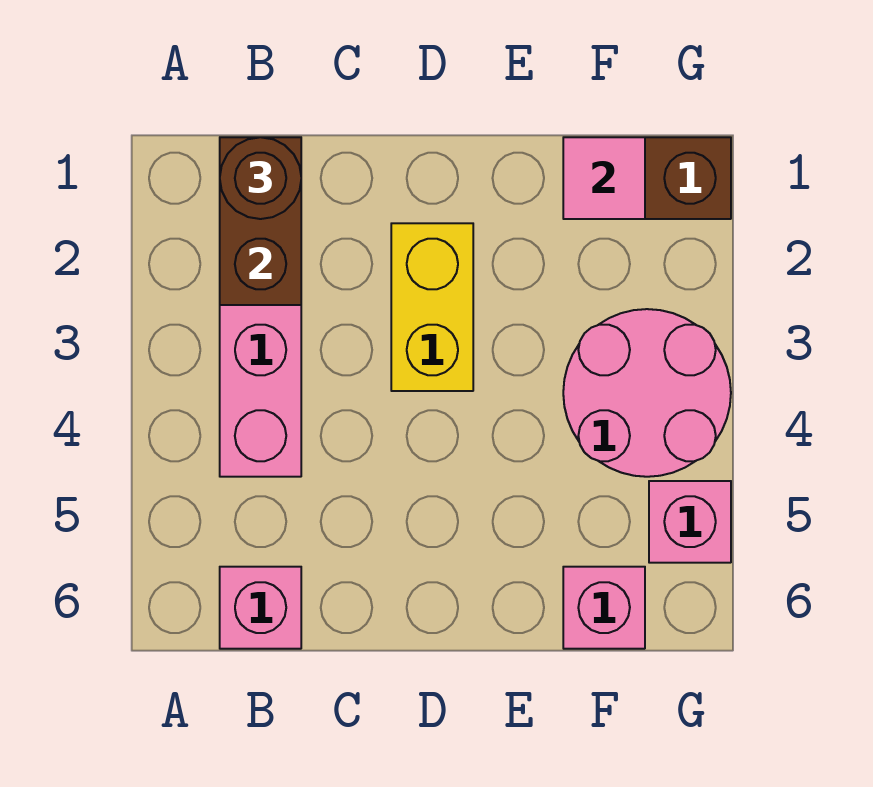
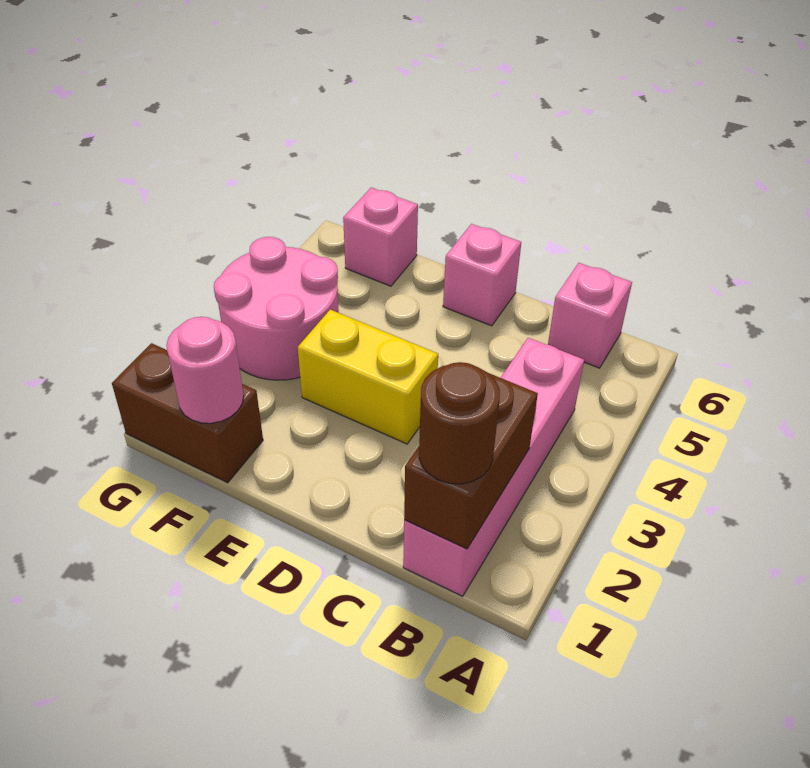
yellow brick D2:D3 level 1 -> yellow brick D3:E3 level 1
pink tile F1 level 2 -> pink round brick F1 level 2
pink brick G5 level 1 -> pink brick D6 level 1

